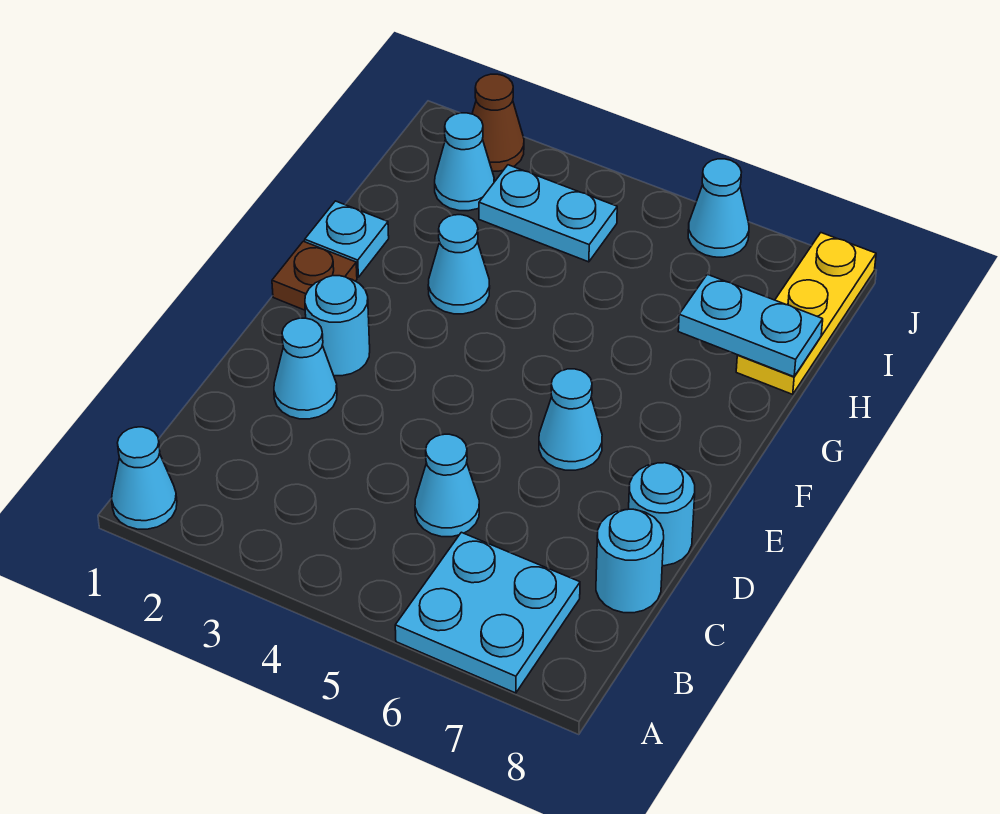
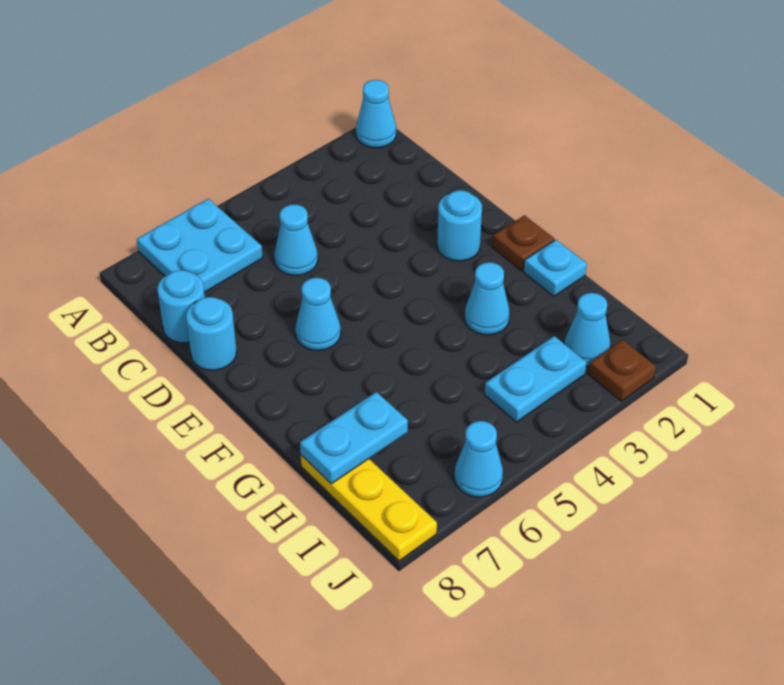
cyan cone D2 level 1 -> none
brown cone J2 level 1 -> brown plate J2 level 1

